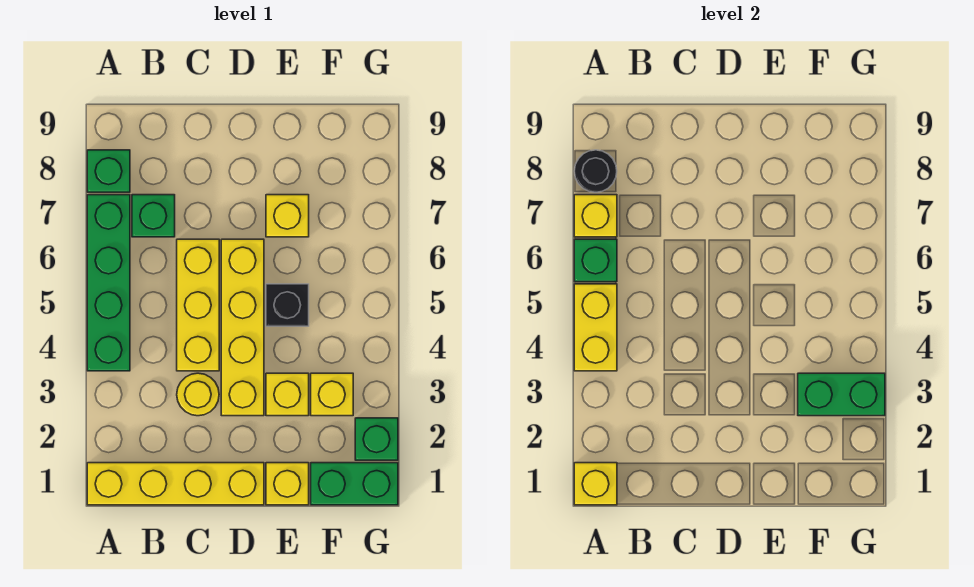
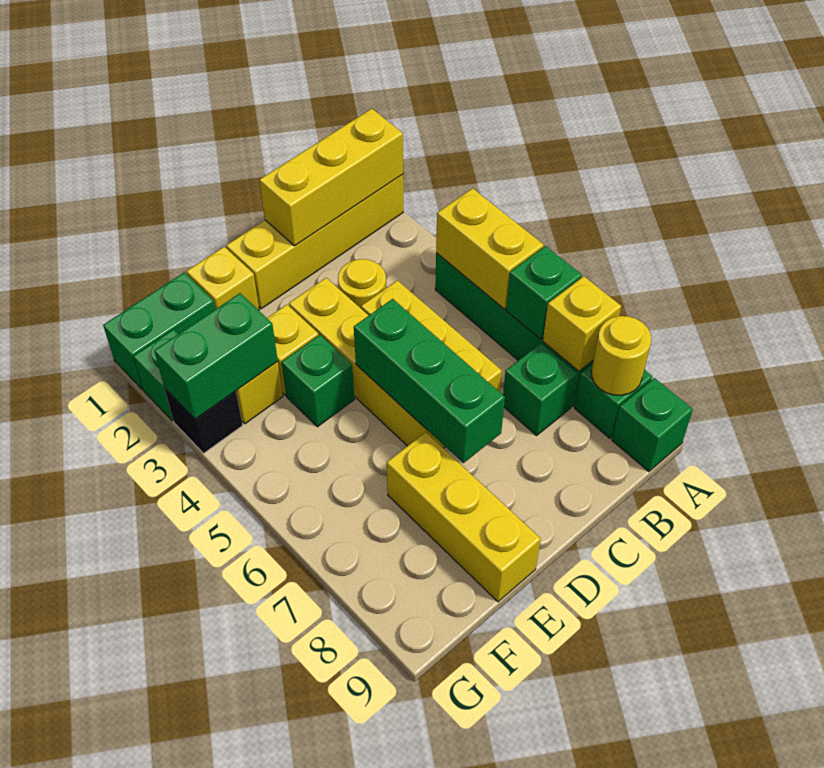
yellow brick A1 level 2 -> yellow brick A1:C1 level 2
black round brick A8 level 2 -> yellow round brick A8 level 2
none -> green brick A9 level 1
none -> green brick D5:D7 level 2
none -> green brick E4 level 1
black brick E5 level 1 -> black brick G3 level 1
yellow brick E7 level 1 -> yellow brick E7:E9 level 1

